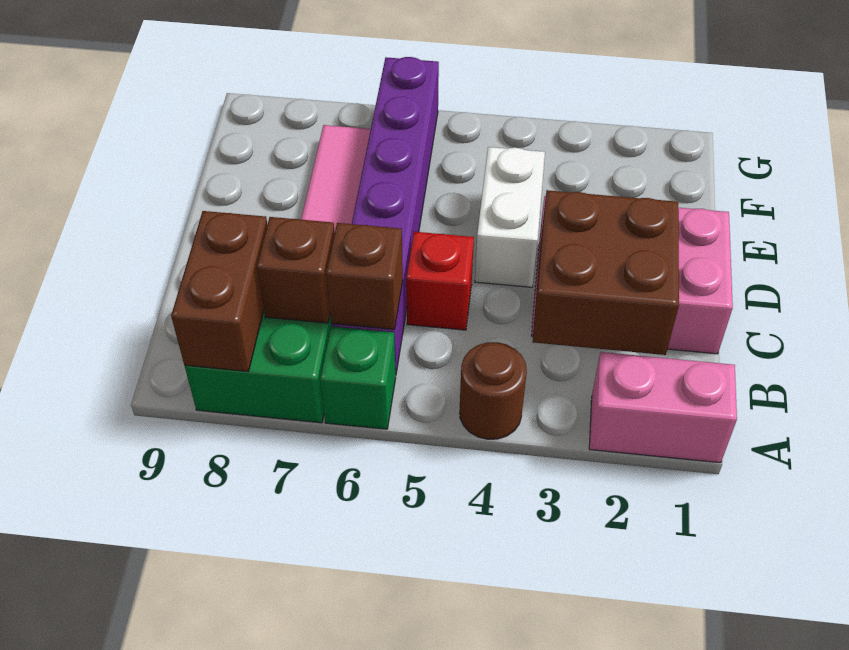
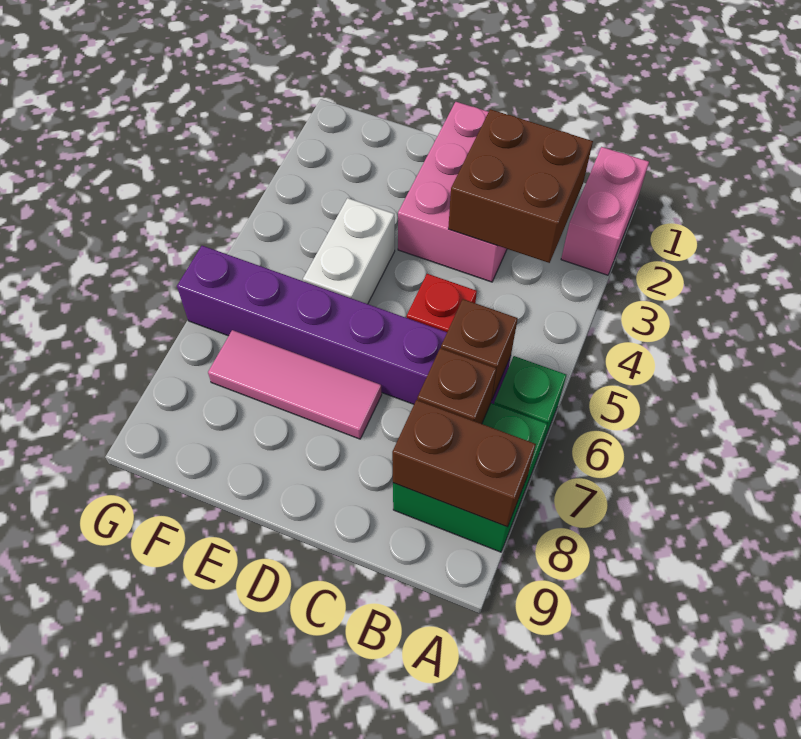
brown round brick A4 level 1 -> none
white brick D4:E4 level 1 -> white brick E4:E5 level 1

